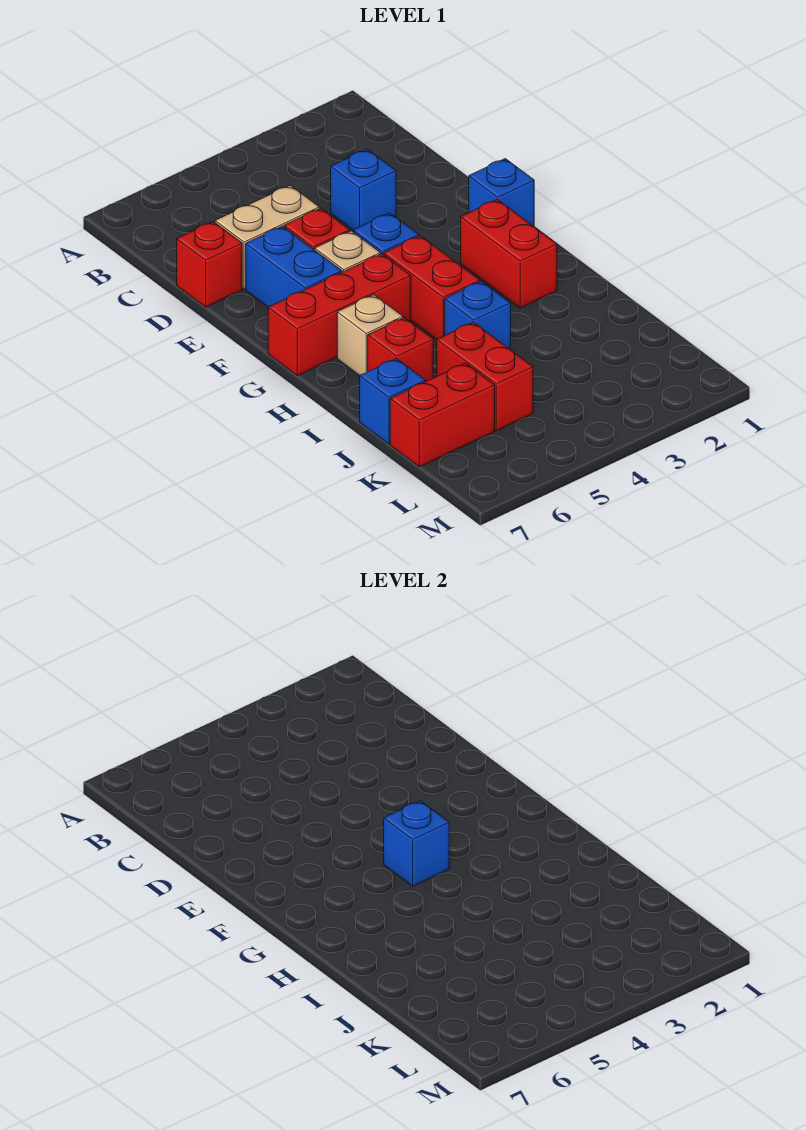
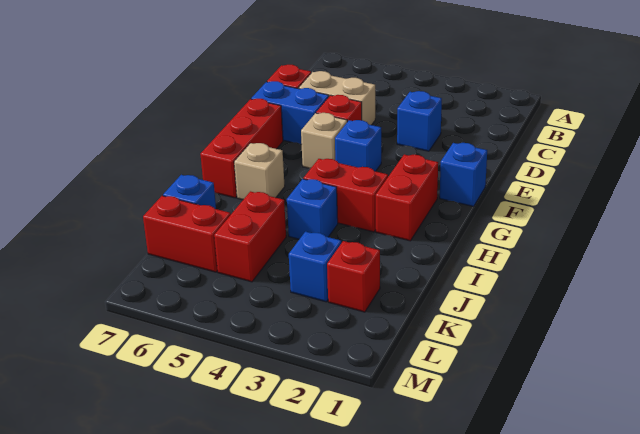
blue brick E6:F6 level 1 -> blue brick E6:E7 level 1
red brick G4:H4 level 1 -> red brick H3:H4 level 1
blue brick G4 level 2 -> blue brick K3 level 1
red brick G5:G7 level 1 -> red brick F7:H7 level 1
red brick I6 level 1 -> red brick K2 level 1

